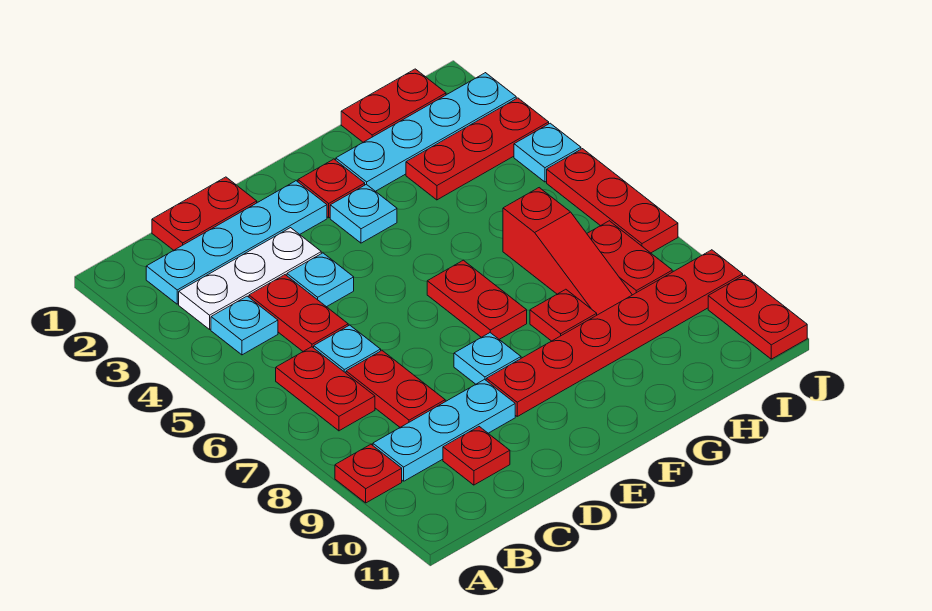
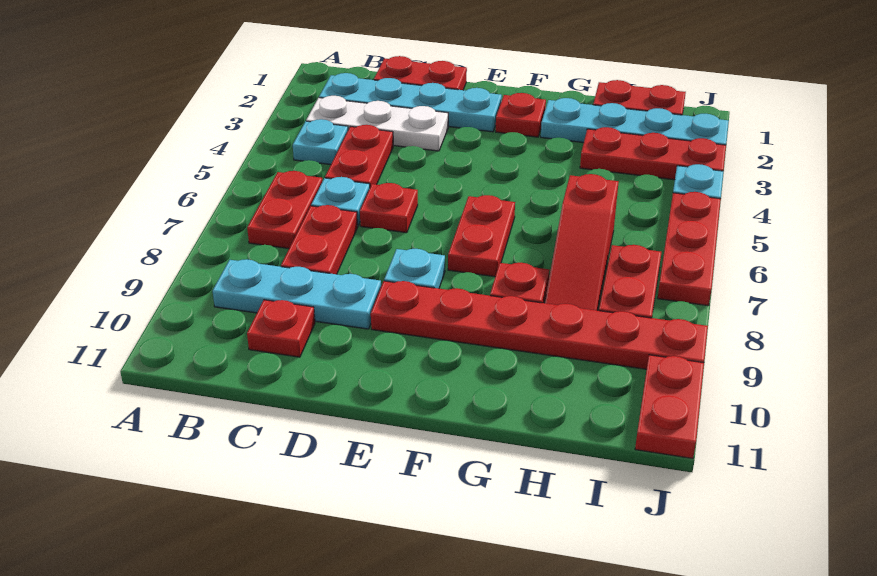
red plate A9 level 1 -> red plate D6 level 1
cyan plate D4 level 1 -> none
cyan plate F3 level 1 -> none

